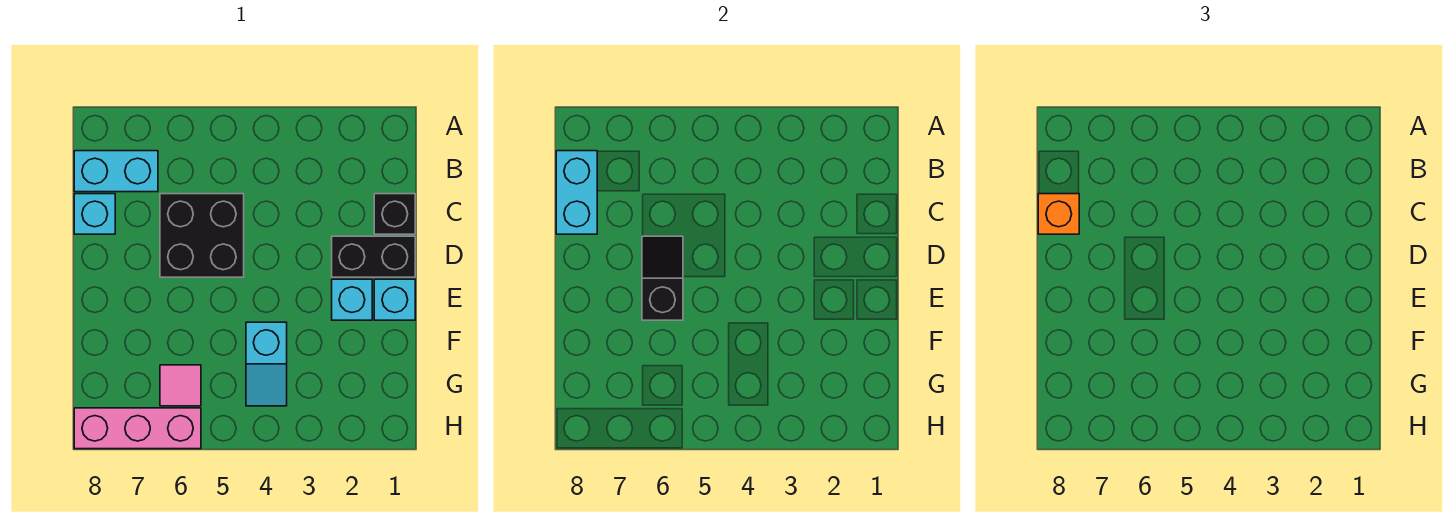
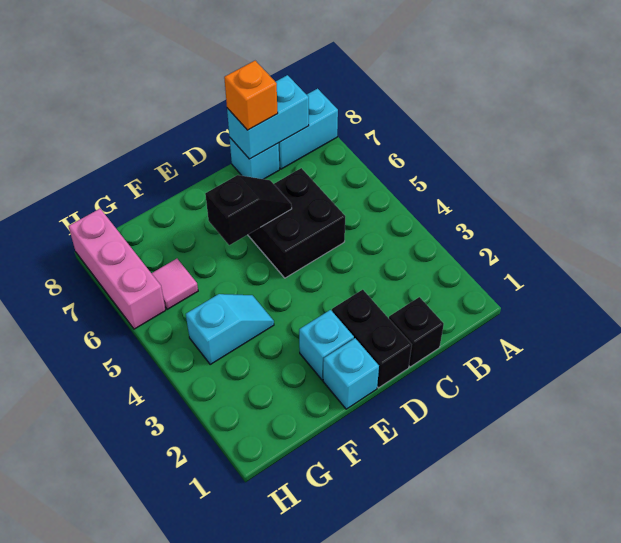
cyan brick B7:B8 level 1 -> cyan brick A8:B8 level 1
cyan slope F4:G4 level 1 top F -> cyan slope F4:G4 level 1 top G

